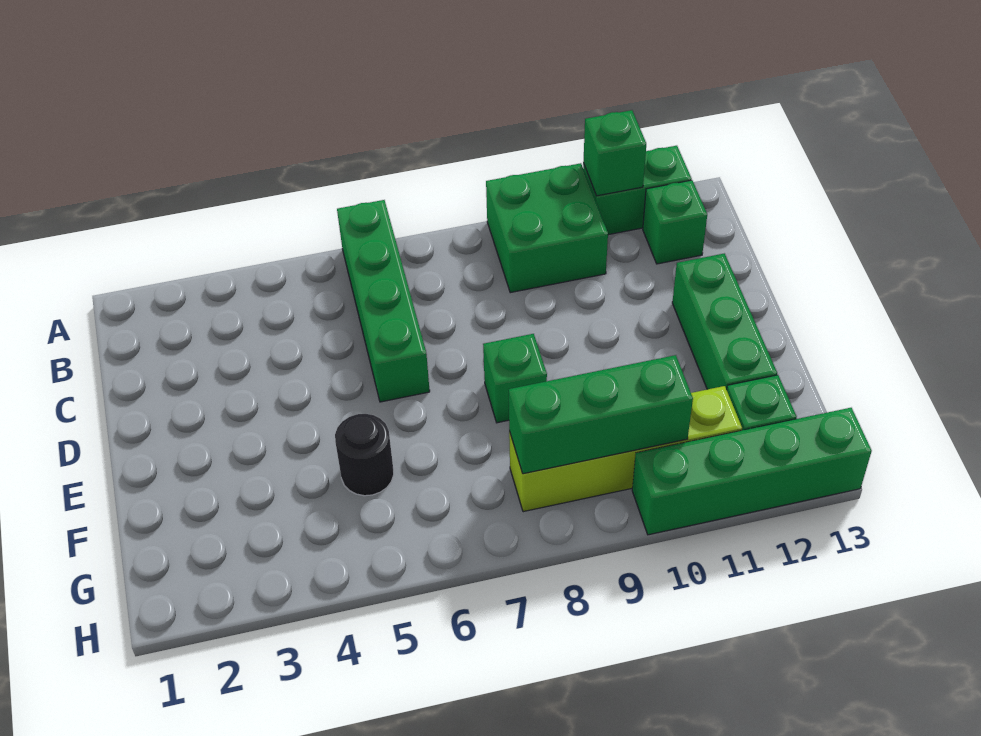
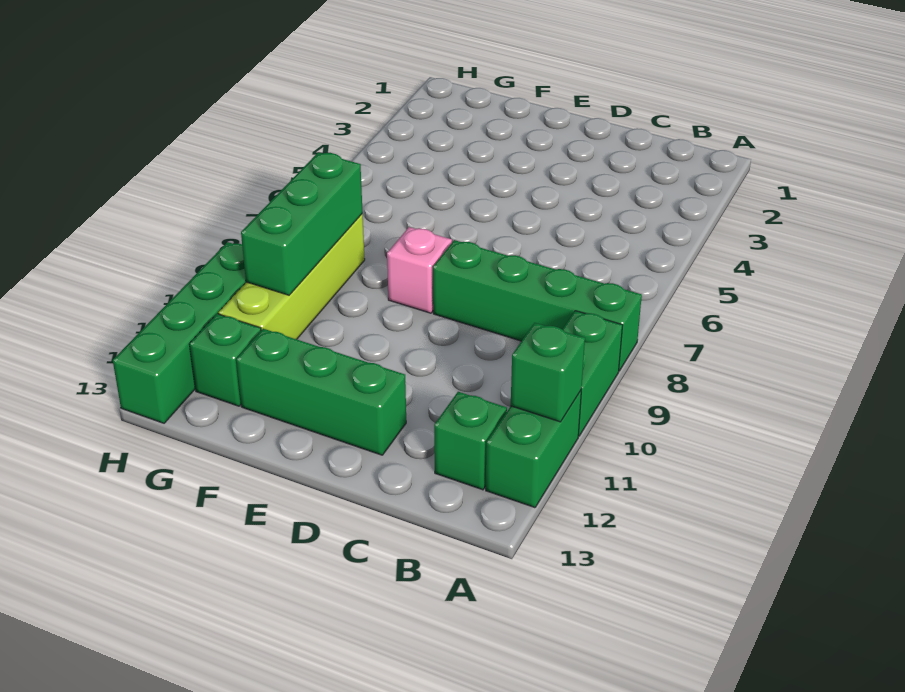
green brick A6:D6 level 1 -> green brick A8:D8 level 1
green brick A9:B10 level 1 -> green brick A9:A10 level 1
green brick E8 level 1 -> pink brick E8 level 1
black round brick F5 level 1 -> none

